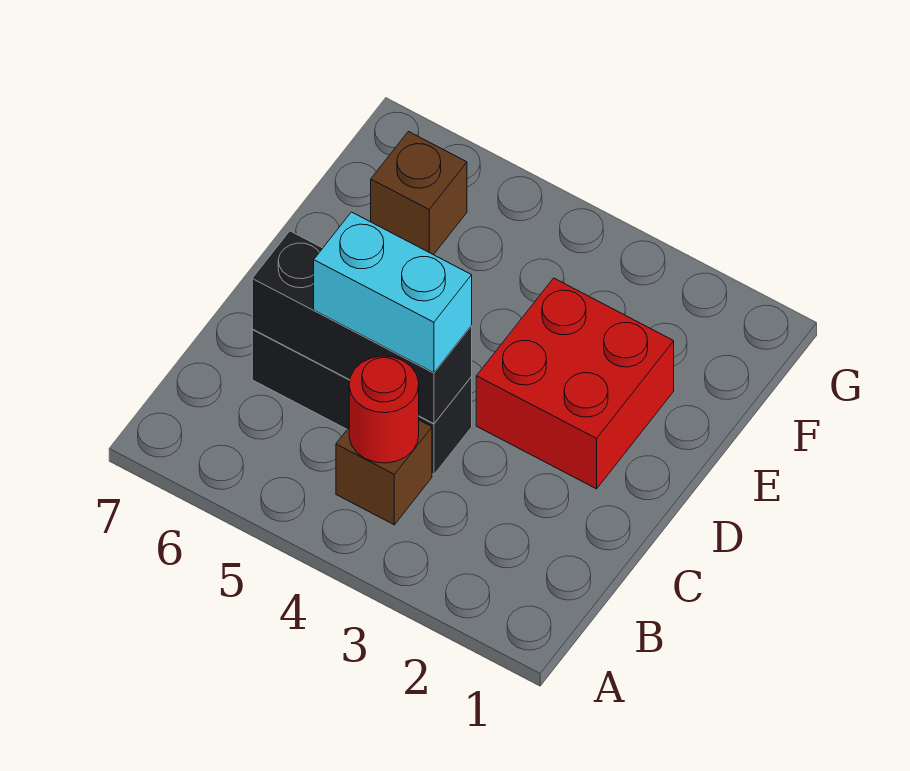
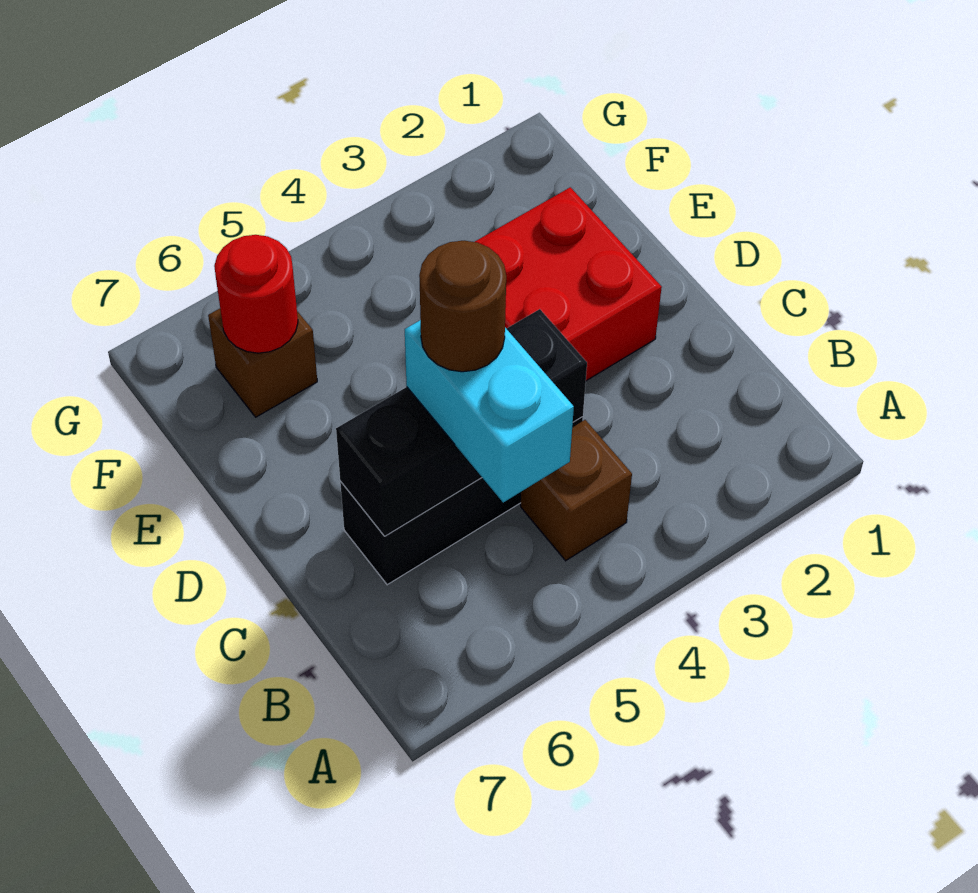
red round brick B4 level 2 -> red round brick F6 level 2
cyan brick C4:C5 level 3 -> cyan brick B5:C5 level 3
none -> brown round brick C5 level 4

